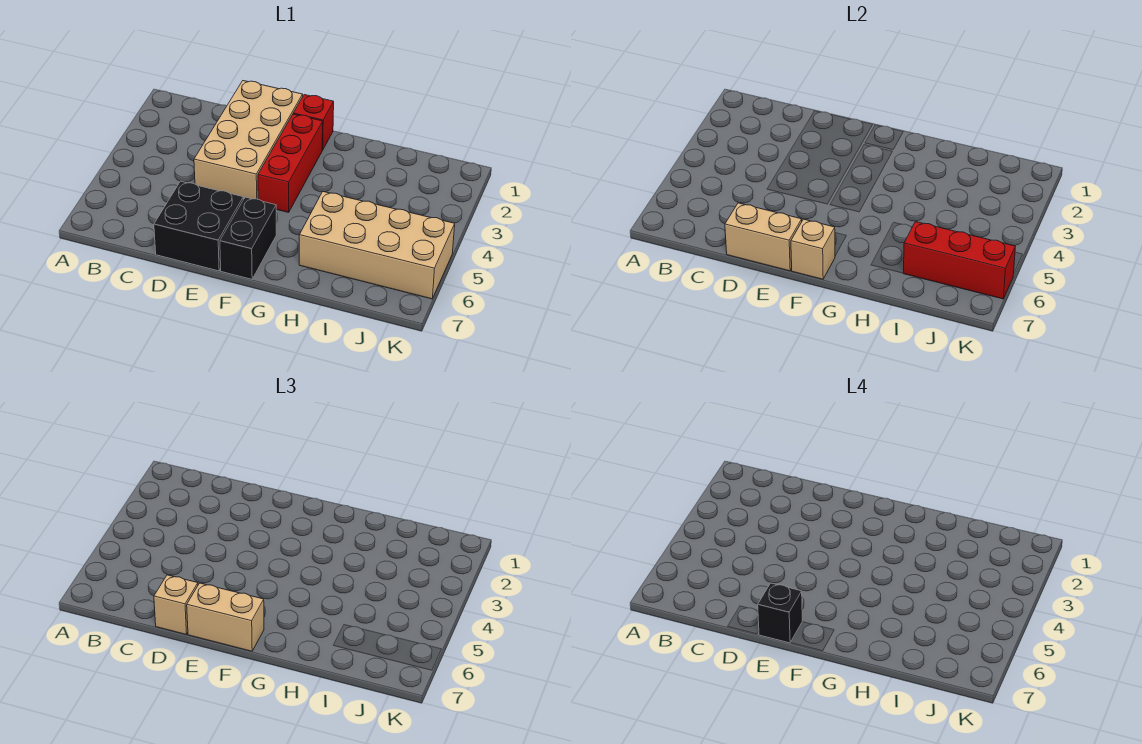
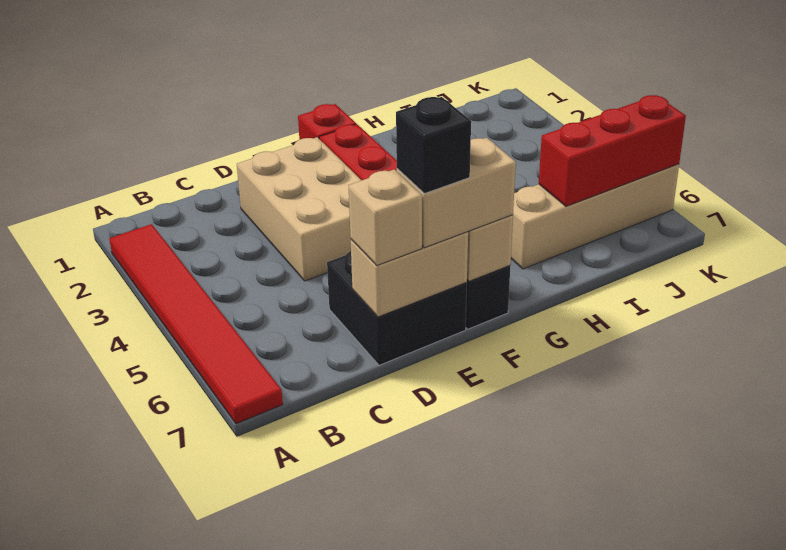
none -> red tile A2:A7 level 1
tan brick D1:E4 level 1 -> tan brick D2:E4 level 1
tan brick H5:K6 level 1 -> tan brick H6:K6 level 1

